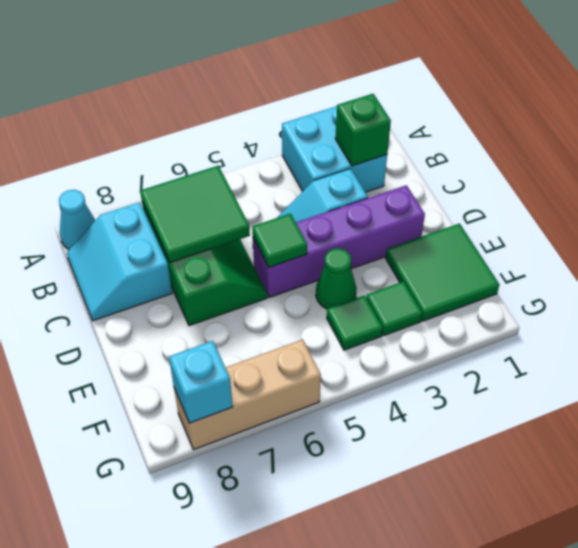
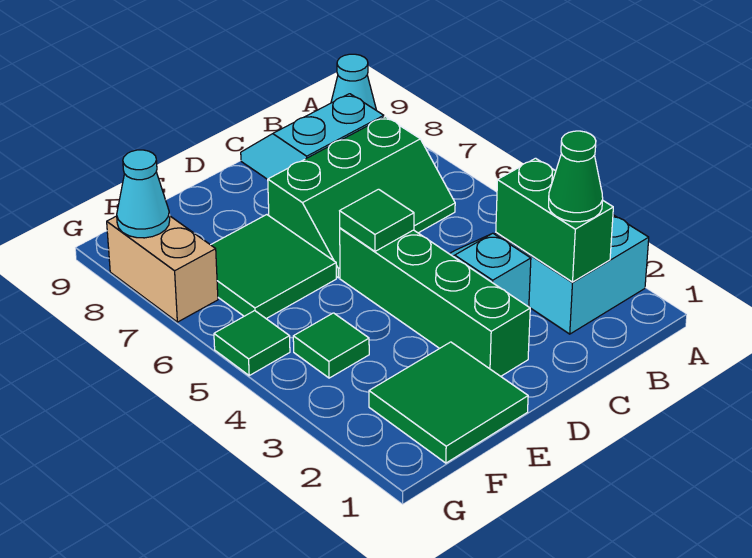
green brick B2 level 2 -> green brick B2:B3 level 2
green tile B6:C7 level 2 -> green tile E6:F7 level 1
purple brick D2:D5 level 1 -> green brick D2:D5 level 1
green cone E4 level 1 -> green cone B2 level 3
green tile F3 level 1 -> green tile G5 level 1
tan brick G6:G8 level 1 -> tan brick G7:G8 level 1
cyan brick G8 level 2 -> cyan cone G8 level 2

